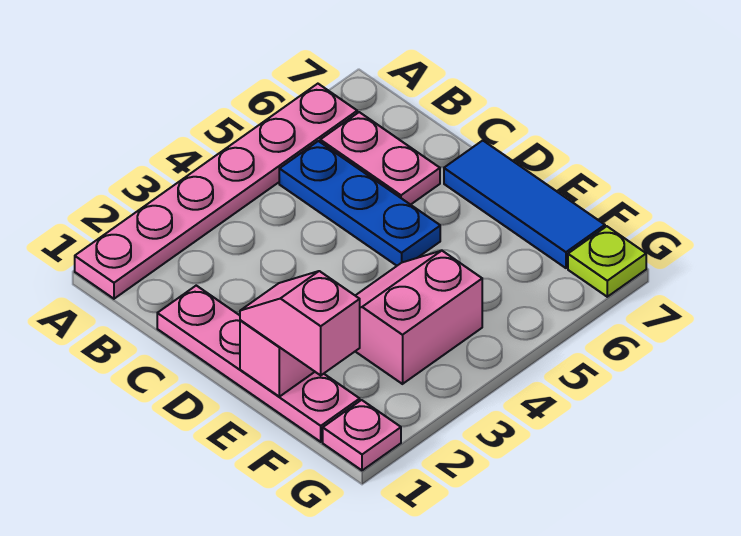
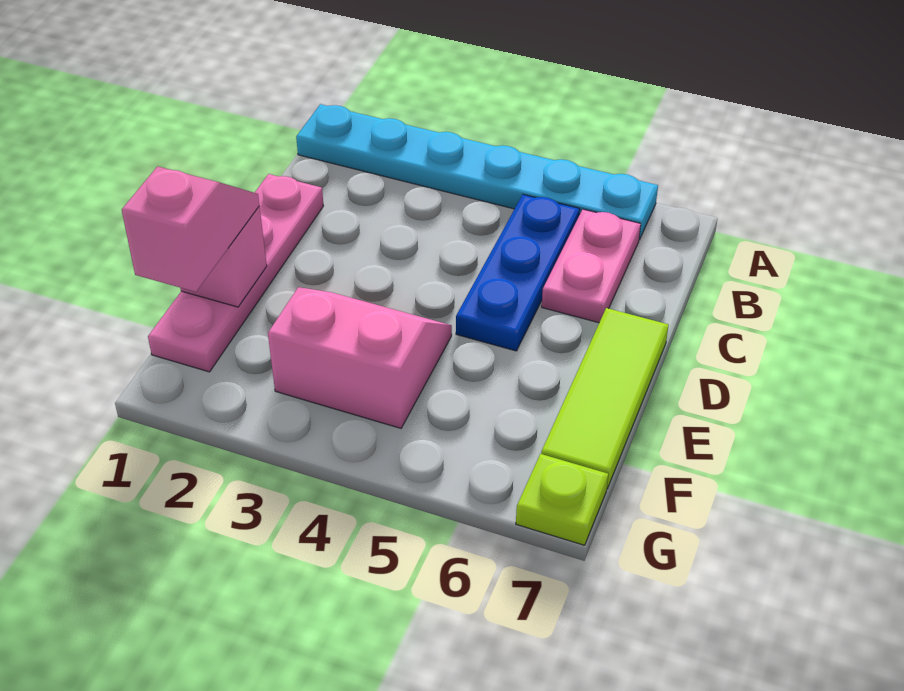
pink plate A1:A6 level 1 -> cyan plate A1:A6 level 1
blue tile D7:F7 level 1 -> lime tile D7:F7 level 1
pink plate G1 level 1 -> none

